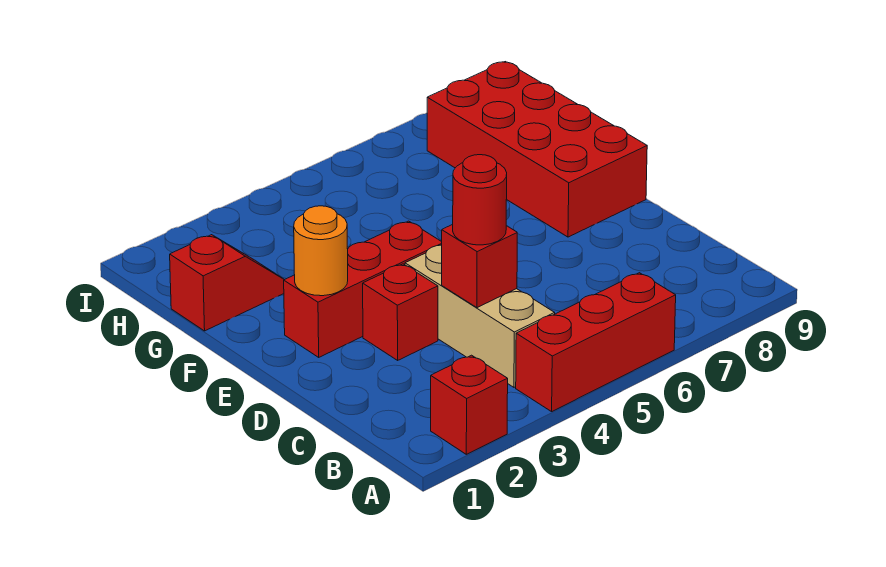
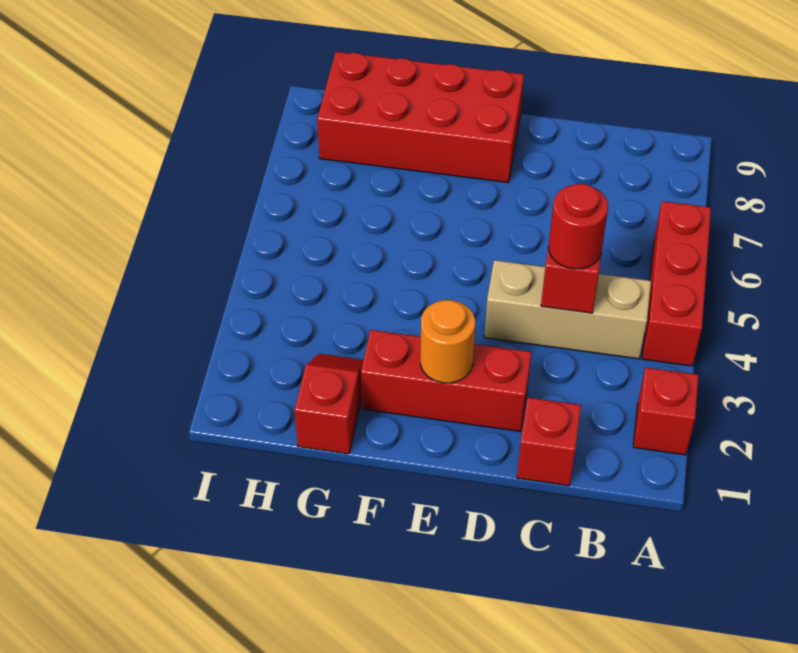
red brick D3 level 1 -> red brick C1 level 1
red brick E2:E4 level 1 -> red brick D2:F2 level 1

